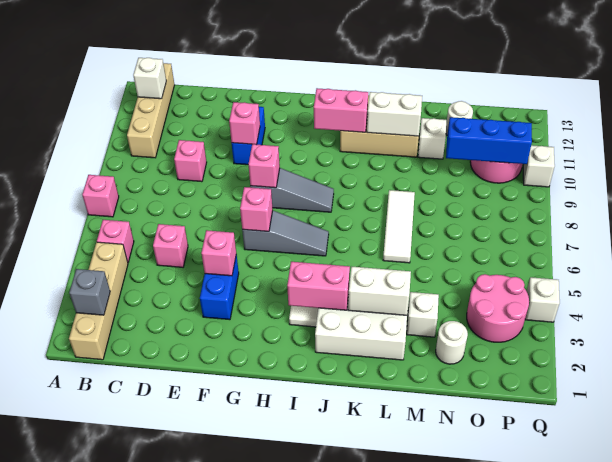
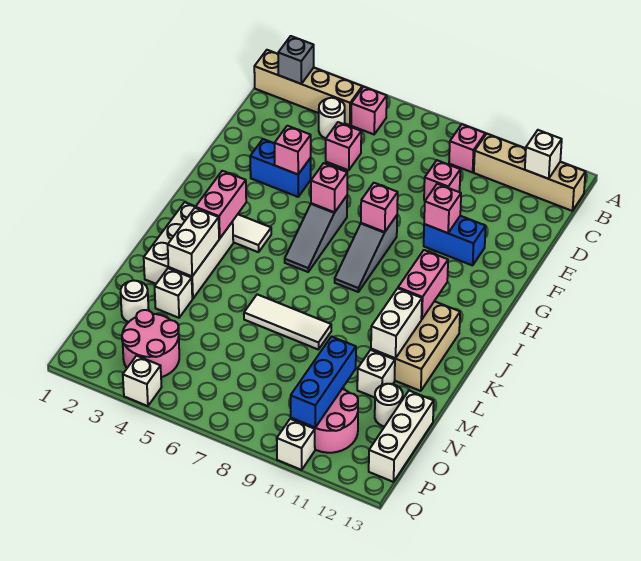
pink brick A7 level 1 -> pink brick B9 level 1
none -> white round brick C4 level 1
none -> white brick N13:P13 level 1

